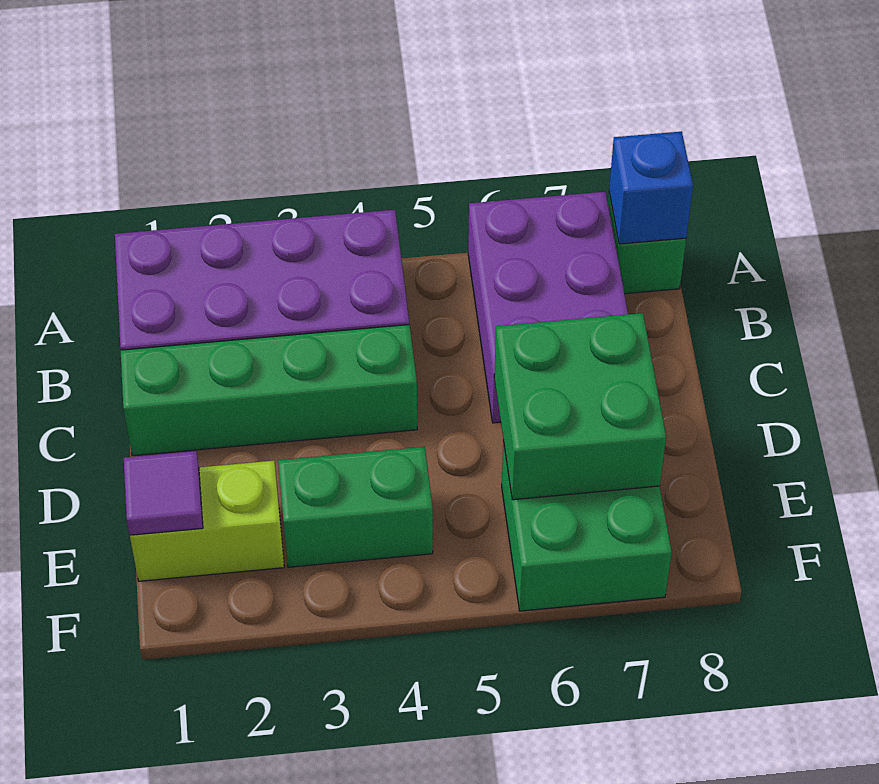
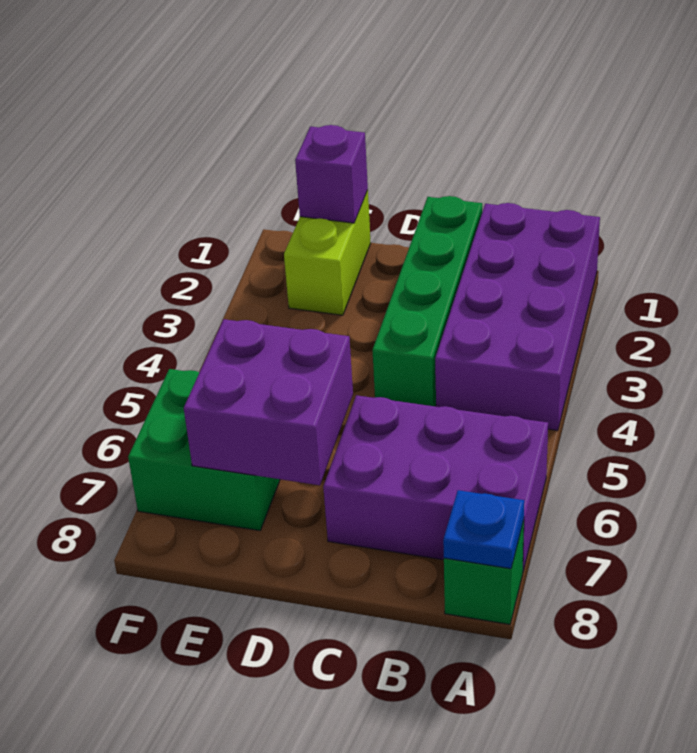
blue brick A8 level 2 -> blue plate A8 level 2
green brick D6:E7 level 2 -> purple brick D6:E7 level 2
purple tile E1 level 2 -> purple brick E1 level 2
green brick E3:E4 level 1 -> none

